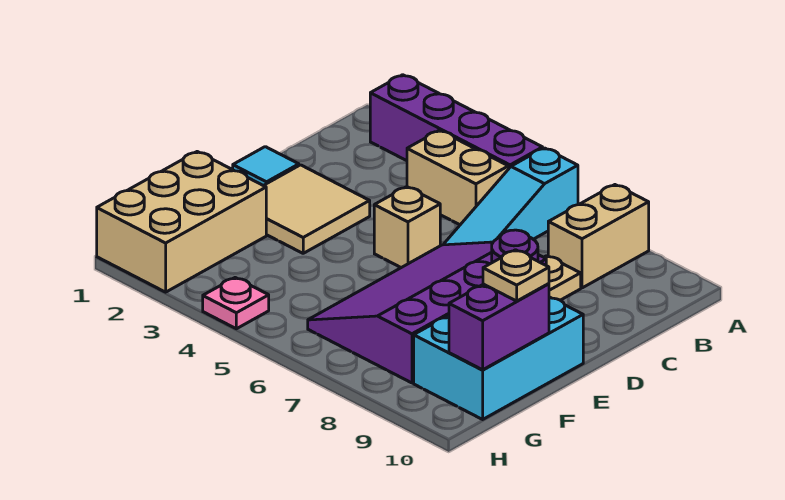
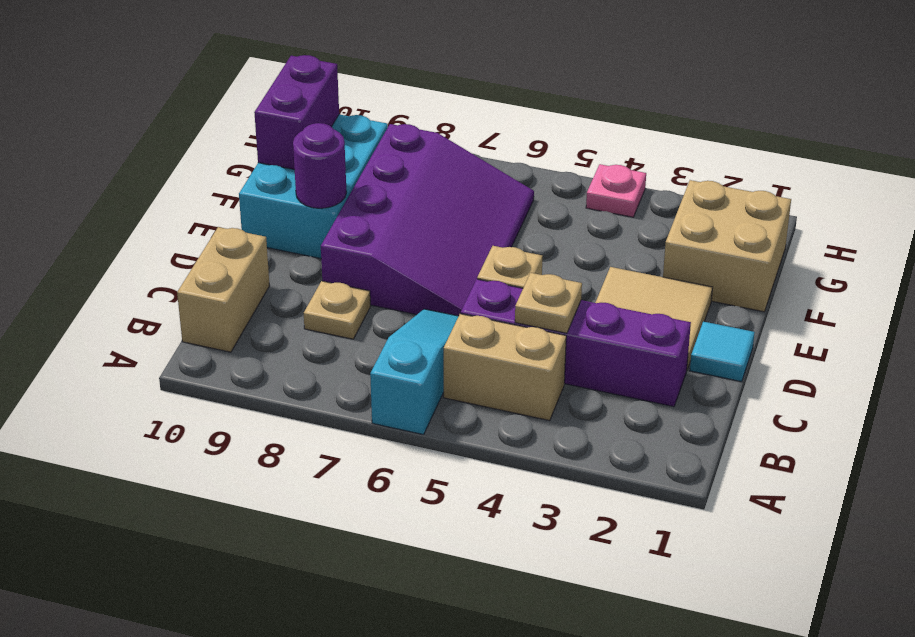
purple brick A2:A5 level 1 -> purple brick C2:C5 level 1
tan brick A8:B8 level 1 -> tan brick B10:C10 level 1
tan brick F1:H2 level 1 -> tan brick F1:G2 level 1
tan plate F10 level 3 -> tan plate C4 level 2

